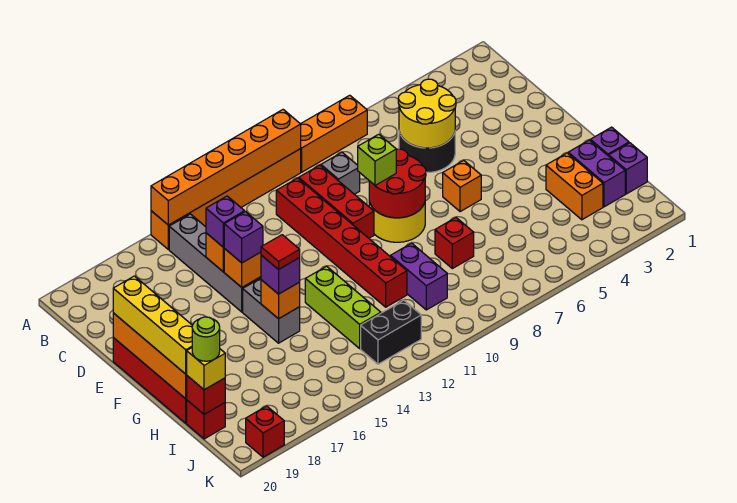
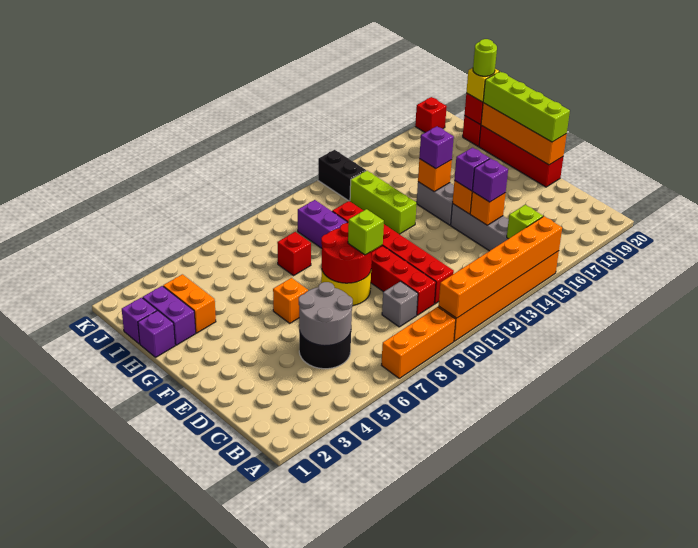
none -> lime brick B15 level 2
yellow round brick C5:D6 level 2 -> grey round brick C5:D6 level 2
yellow brick E20:H20 level 3 -> lime brick E20:H20 level 3
red tile G15 level 4 -> none
black brick J12:J13 level 1 -> black brick J13:K13 level 1

